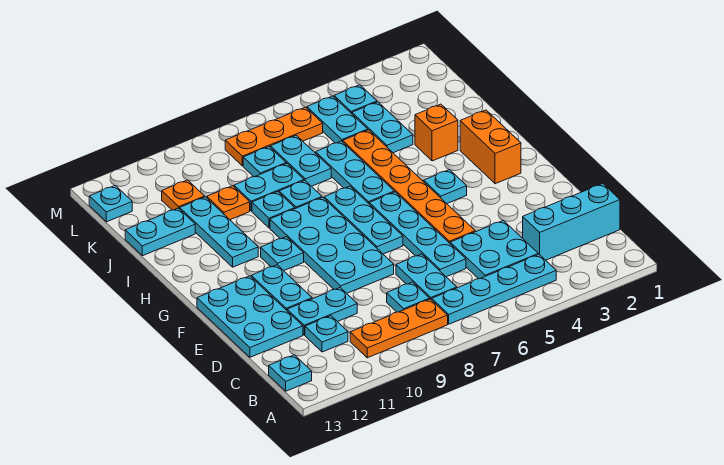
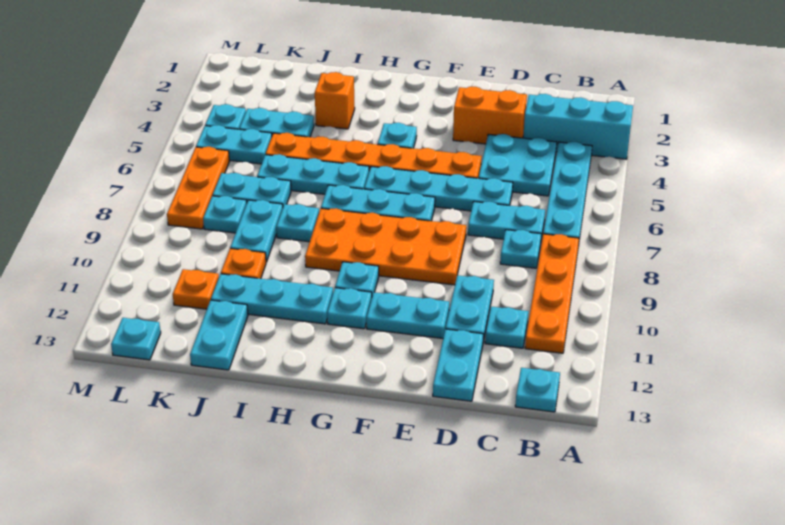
orange plate B8:B10 level 1 -> orange plate B8:B11 level 1
cyan brick C1:C3 level 1 -> cyan brick A3:C3 level 1
cyan plate D12:F13 level 1 -> cyan plate D12:D13 level 1
cyan plate E8:H9 level 1 -> orange plate E8:H9 level 1
orange brick G2:H2 level 1 -> orange brick D3:E3 level 1
cyan plate I9 level 1 -> cyan plate G11 level 1

